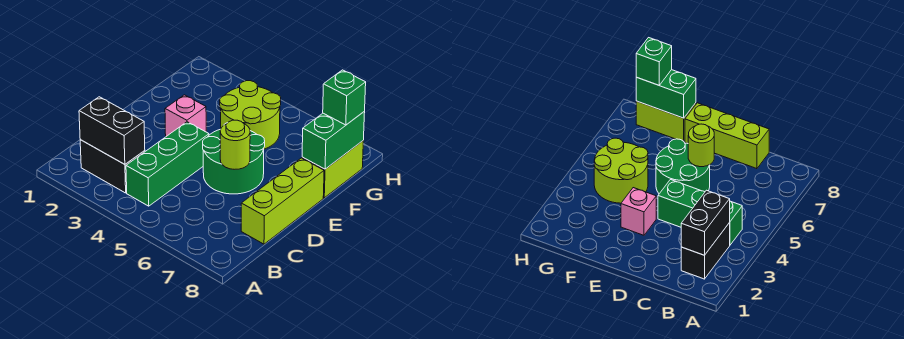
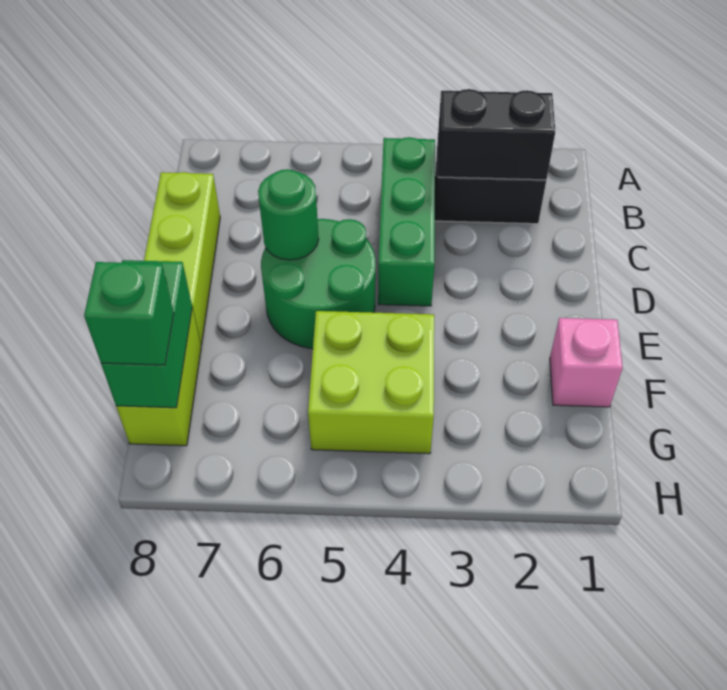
lime round brick D6 level 2 -> green round brick D6 level 2
pink brick E3 level 1 -> pink brick F1 level 1
lime round brick F4:G5 level 1 -> lime brick F4:G5 level 1

